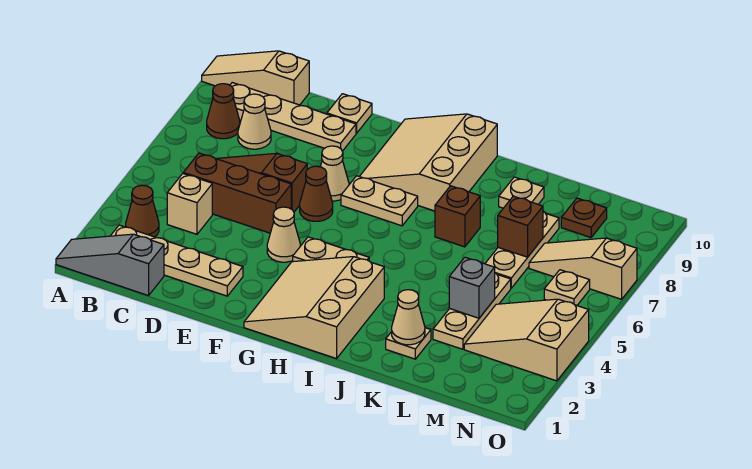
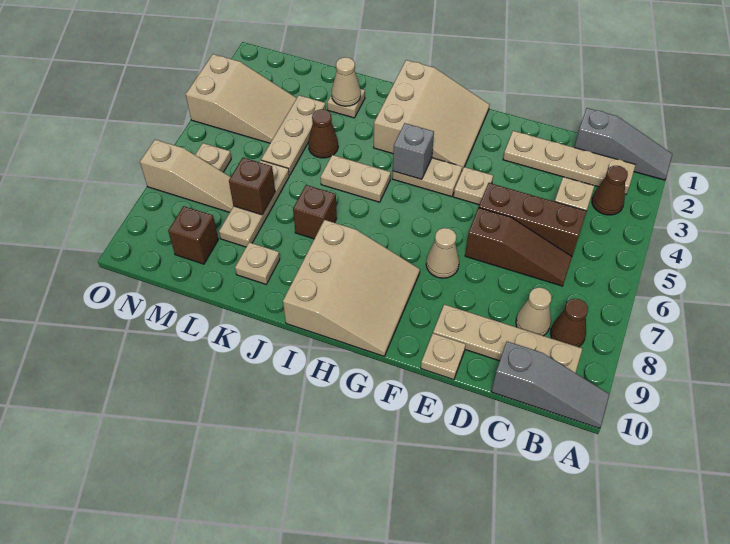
tan slope A10:C10 level 1 top C -> grey slope A10:C10 level 1 top C
tan cone F4 level 1 -> tan plate F4 level 1
brown cone F6 level 1 -> brown cone K4 level 1
tan plate G7:H7 level 1 -> tan plate I5:J5 level 1
grey brick L4 level 2 -> grey brick H4 level 2
brown plate M9 level 1 -> brown brick M9 level 1

